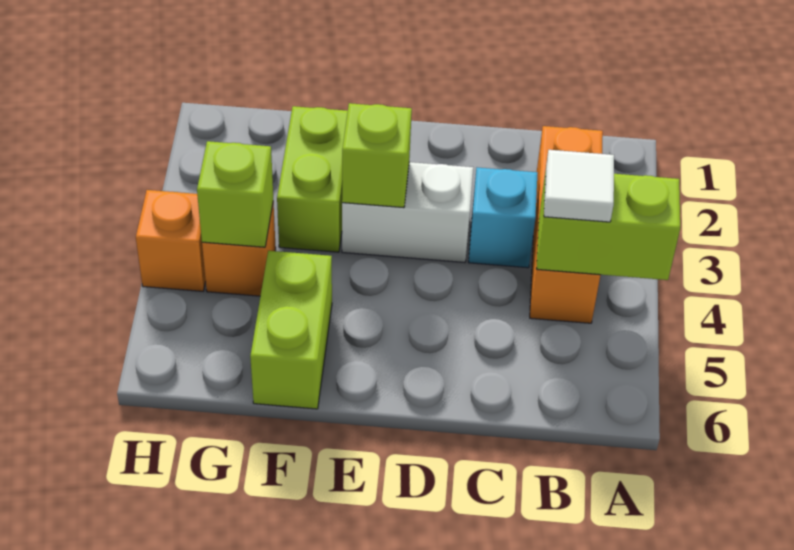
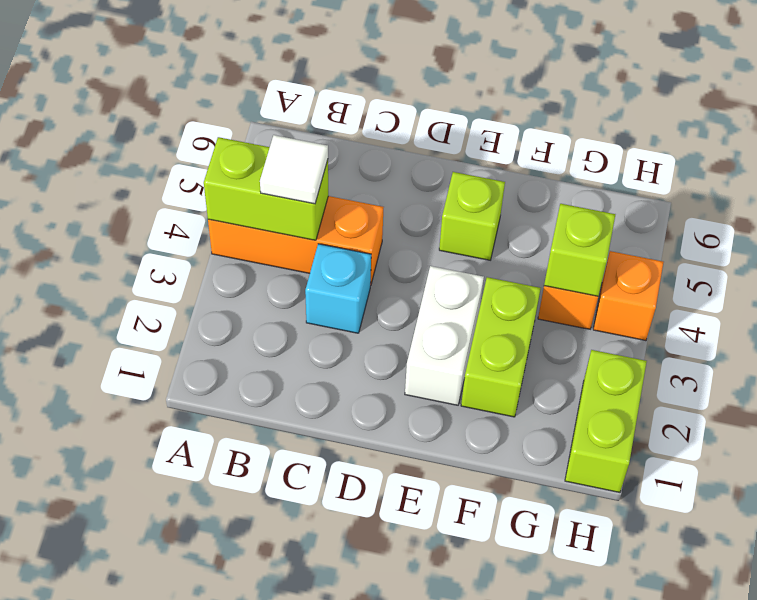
orange brick B2:B4 level 1 -> orange brick A4:C4 level 1
white brick D3:E3 level 1 -> white brick E2:E3 level 1
lime brick E3 level 2 -> lime brick E5 level 1
lime brick F5:F6 level 1 -> lime brick H1:H2 level 1

